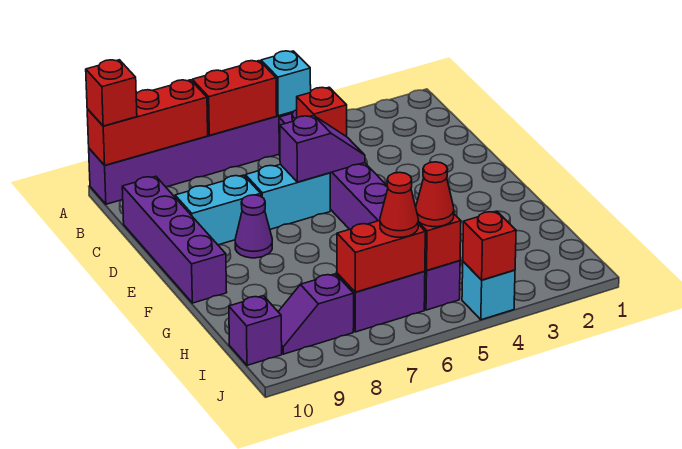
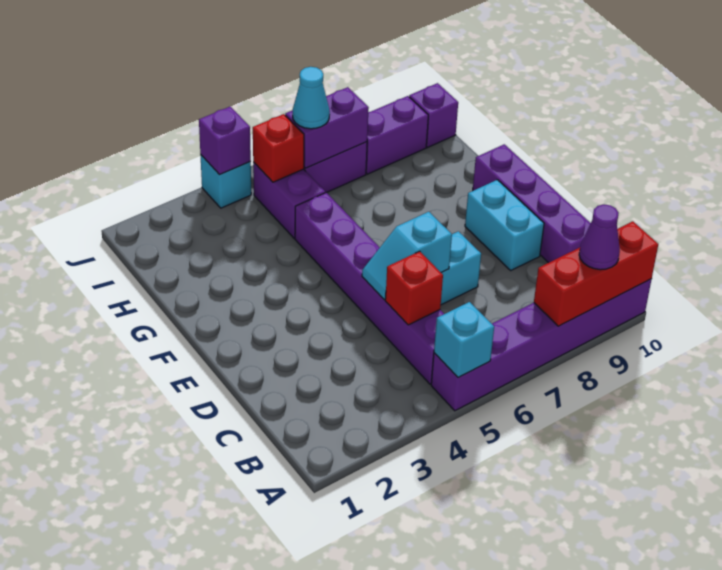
red brick A6:A7 level 2 -> none
red brick A10 level 3 -> none
purple slope D5:D6 level 2 top 6 -> cyan slope D5:D6 level 2 top 6
cyan brick D8:D9 level 1 -> cyan brick D9:E9 level 1
purple cone E8 level 1 -> purple cone A9 level 3
red cone I5 level 3 -> none
red brick I6:I7 level 2 -> purple brick I6:I7 level 2
red cone I6 level 3 -> cyan cone I6 level 3
purple slope I8:I9 level 1 top 8 -> purple brick I8:I9 level 1
red brick J4 level 2 -> purple brick J4 level 2

